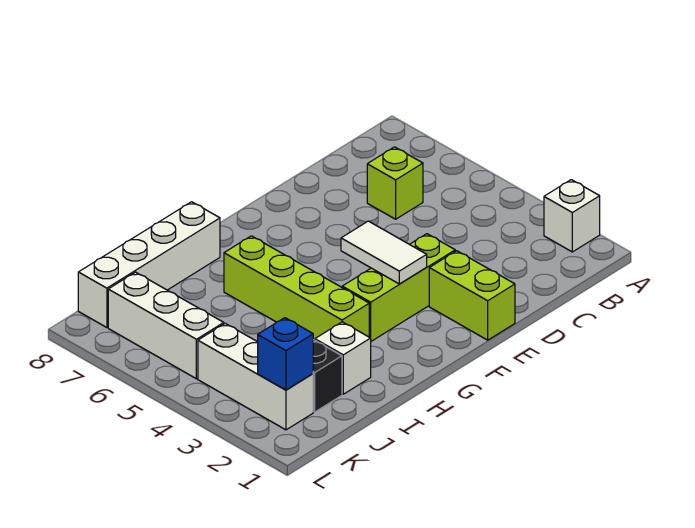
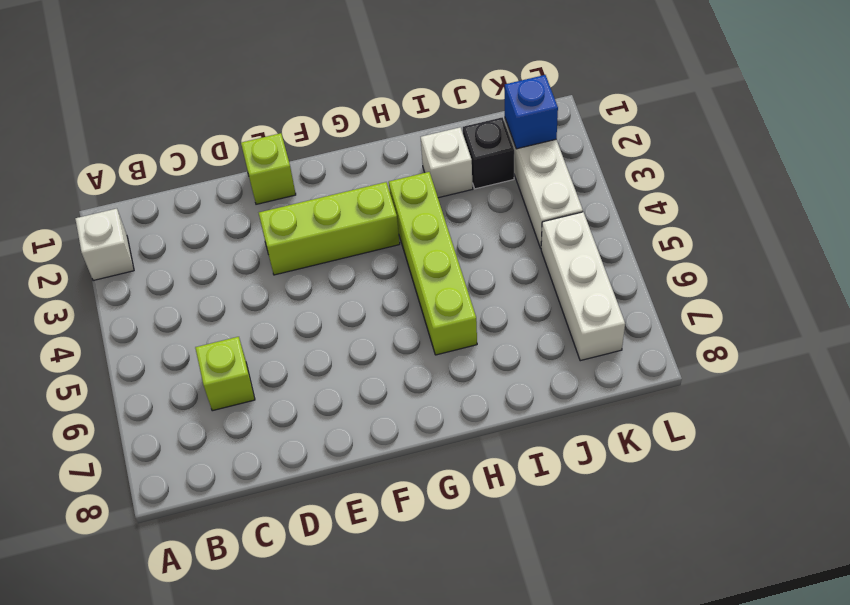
lime brick E1:E2 level 1 -> lime brick E1 level 1
white tile F3:F4 level 2 -> none
white brick H8:K8 level 1 -> none

